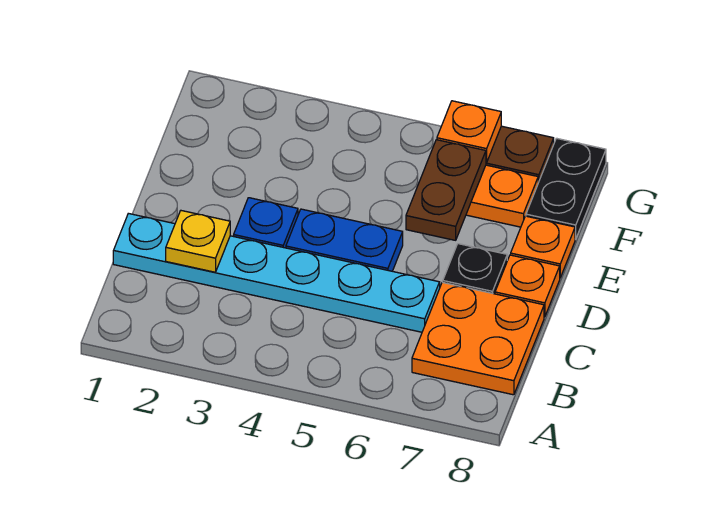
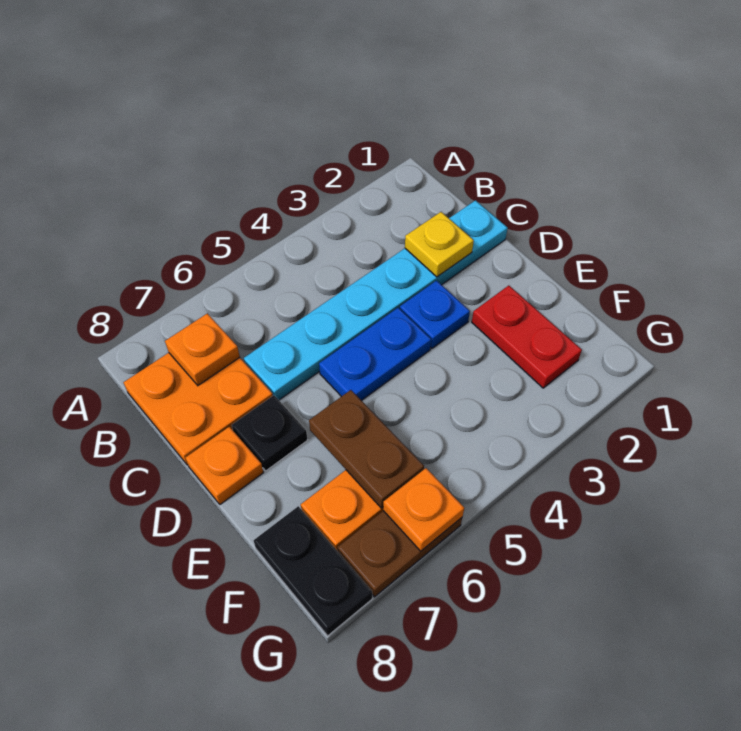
none -> red plate E2:F2 level 1
orange plate E8 level 1 -> orange plate B7 level 2

